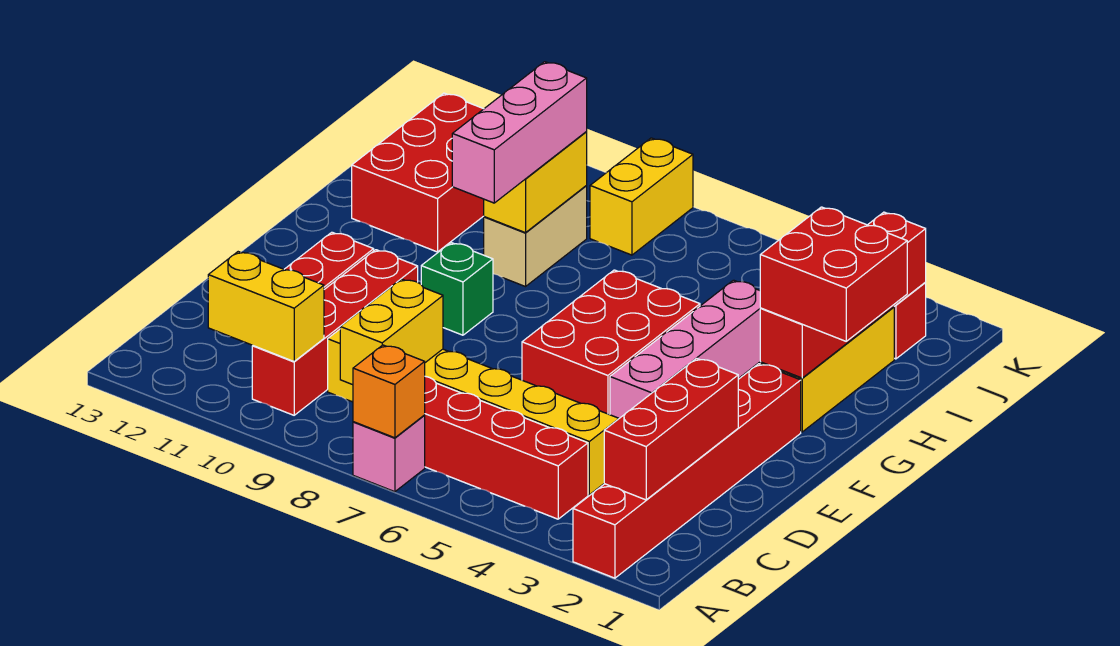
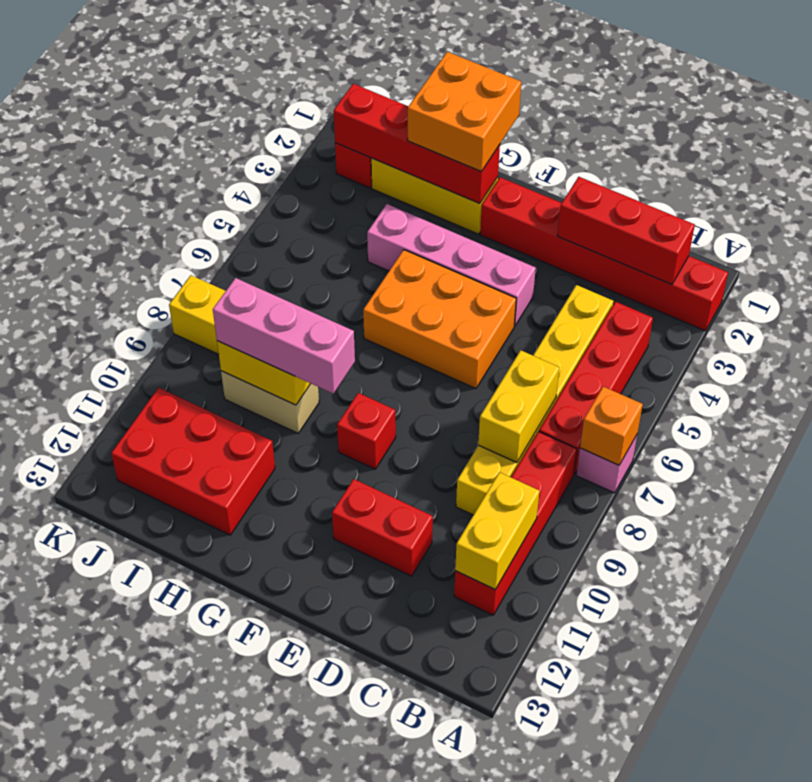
yellow brick B8:C8 level 2 -> yellow brick C7:C8 level 2
red brick B10:E10 level 1 -> red brick B8:B11 level 1
red brick E5:G6 level 1 -> orange brick E5:G6 level 1
green brick F9 level 1 -> red brick F9 level 1
red brick G1:H2 level 3 -> orange brick G1:H2 level 3

